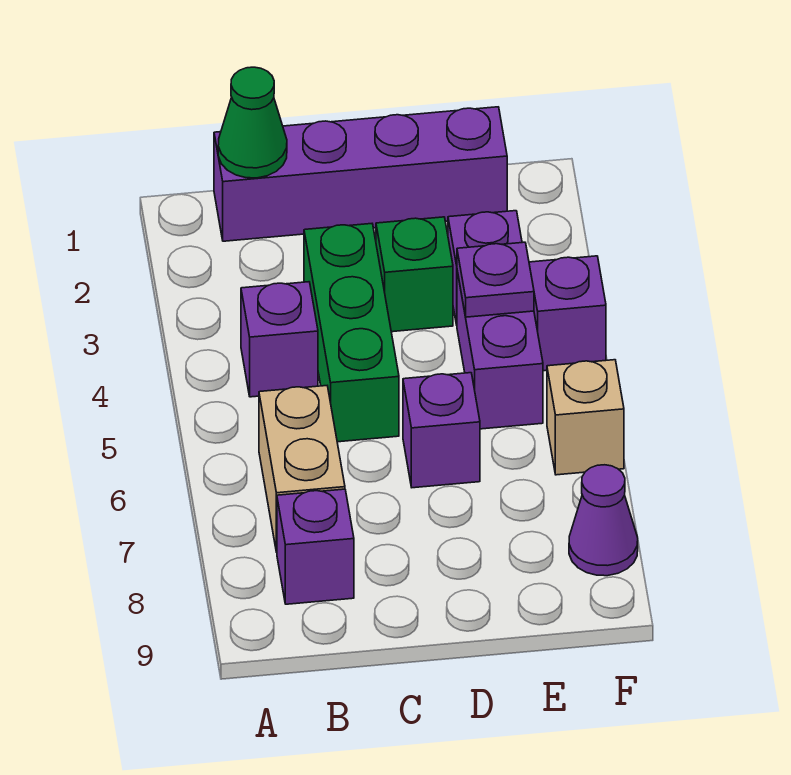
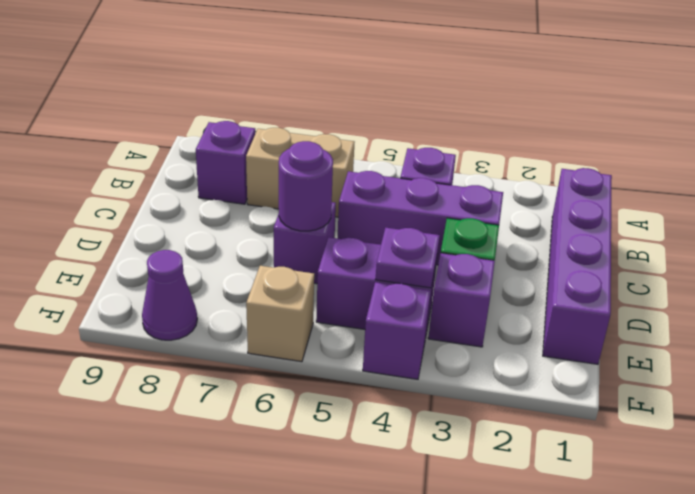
green cone B1 level 2 -> none
green brick C3:C5 level 1 -> purple brick C3:C5 level 1
none -> purple round brick D6 level 2

